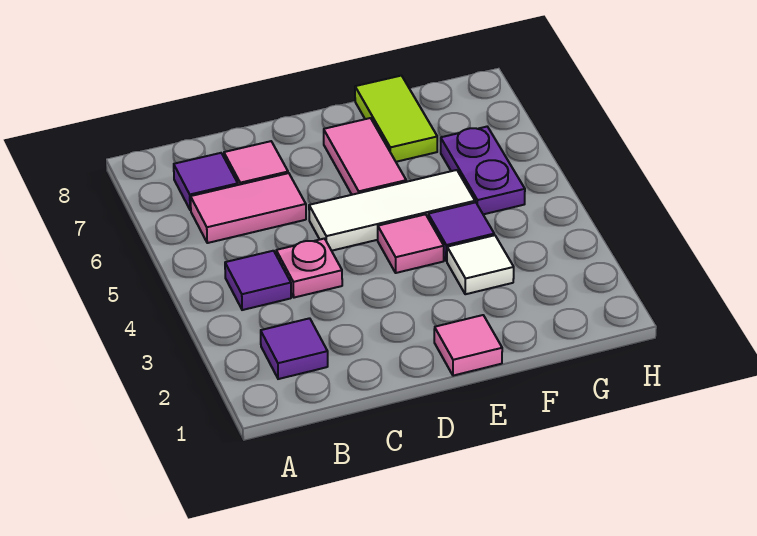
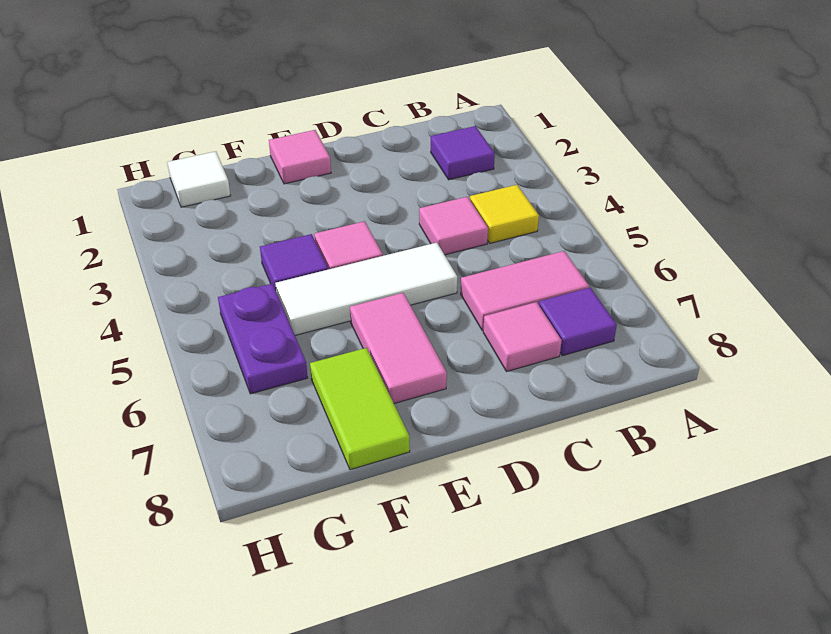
purple tile B4 level 1 -> yellow tile B4 level 1
pink plate C4 level 1 -> pink tile C4 level 1
white tile F3 level 1 -> white tile G1 level 1

